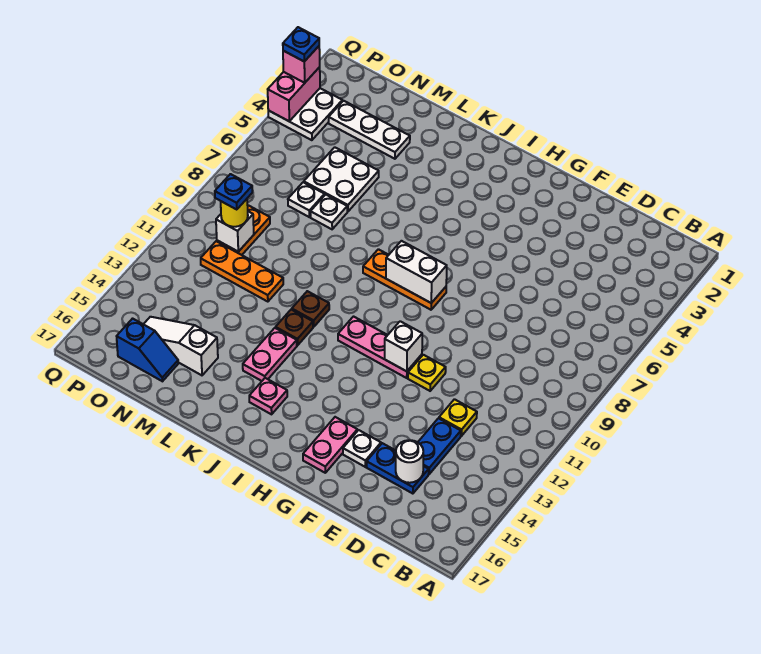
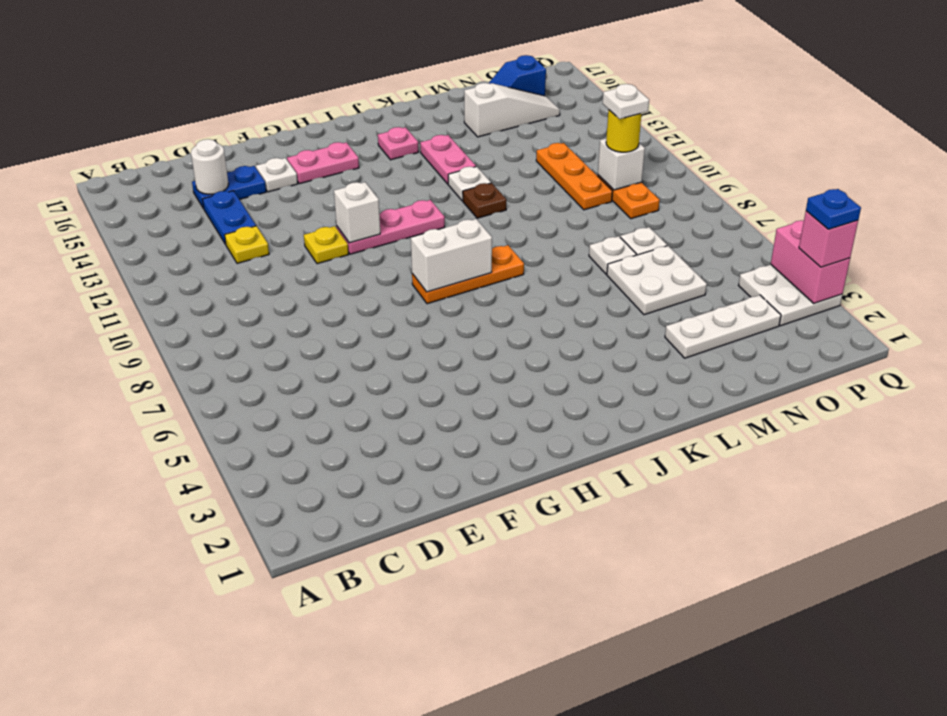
pink plate G15:G16 level 1 -> pink plate G15:H15 level 1
brown plate K12 level 1 -> white plate K12 level 1
orange plate M11:O11 level 1 -> orange plate N10:N12 level 1
blue plate O10 level 4 -> white plate O10 level 4

